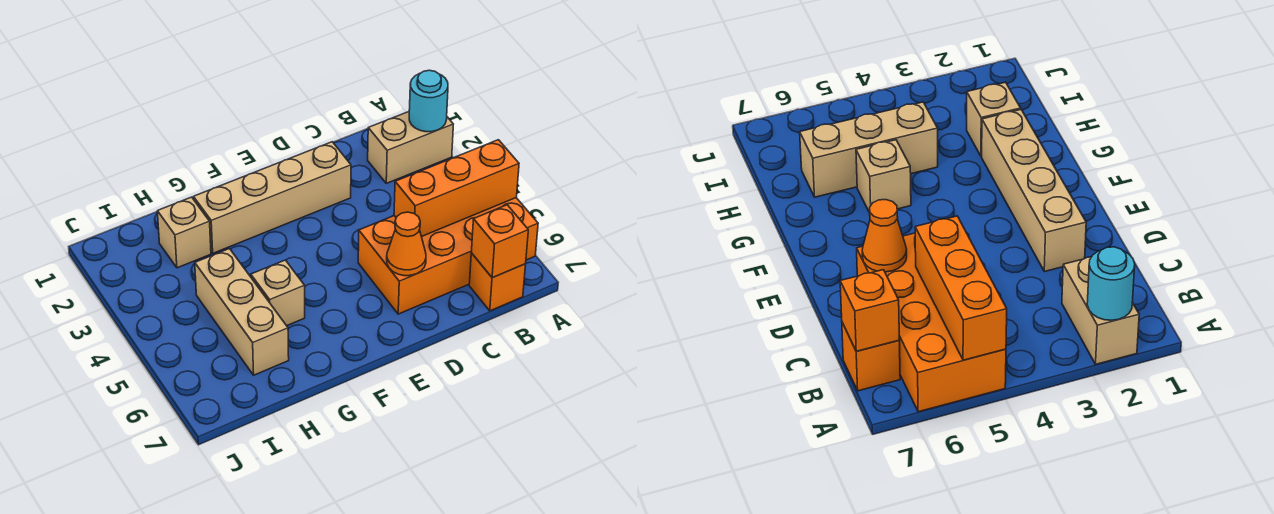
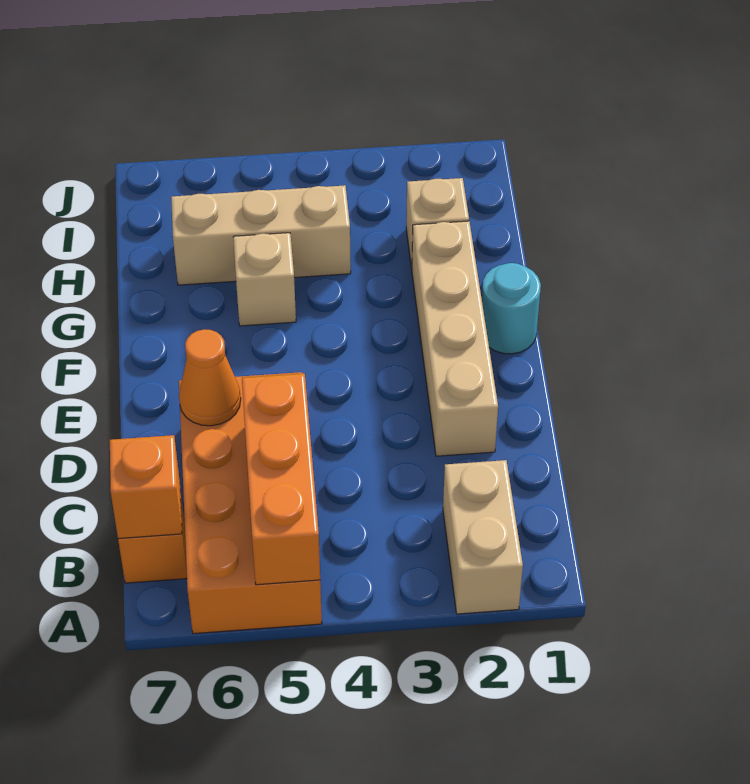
cyan round brick A2 level 2 -> cyan round brick F1 level 1

